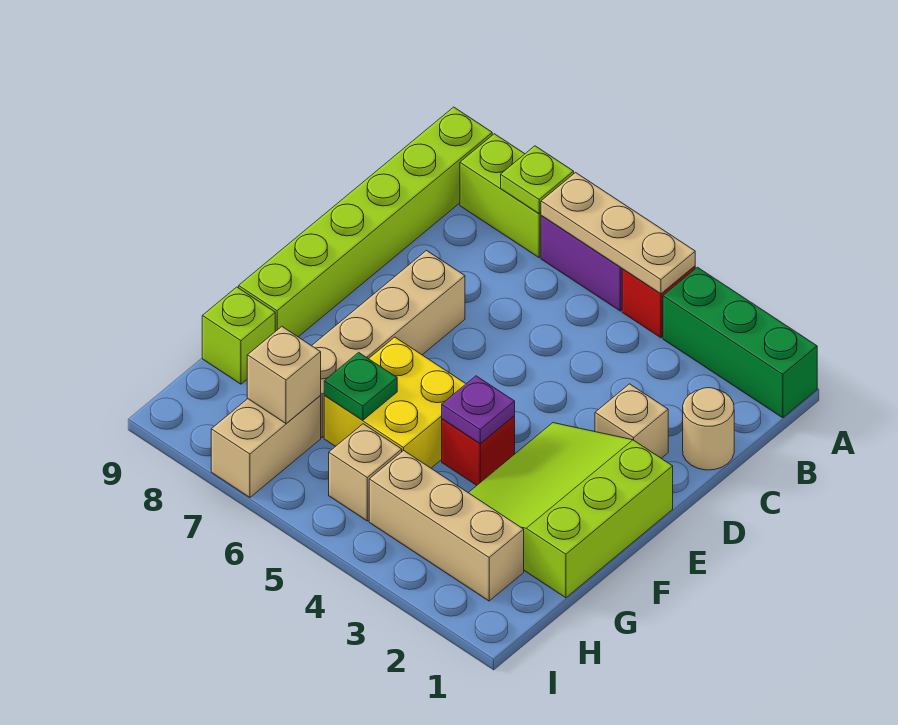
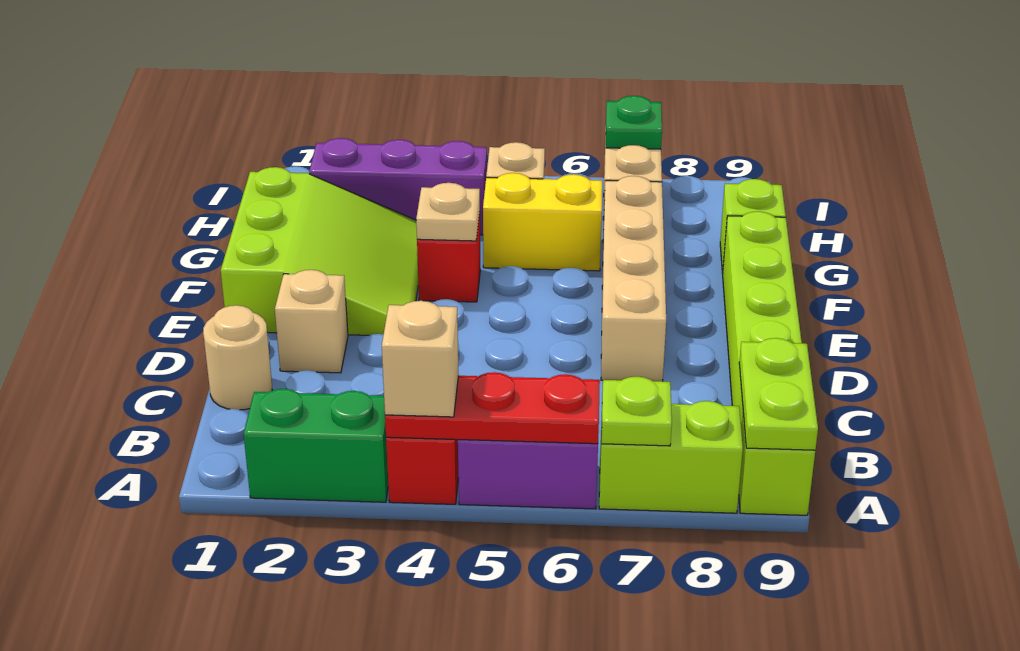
green brick A1:A3 level 1 -> green brick A2:A3 level 1
tan plate A4:A6 level 2 -> red plate A4:A6 level 2
none -> lime plate A9:B9 level 2
purple plate F4 level 2 -> tan plate F4 level 2
yellow brick F5:G6 level 1 -> yellow brick G5:G6 level 1
green plate G6 level 2 -> green plate I7 level 2
tan brick H2:H4 level 1 -> purple brick H2:H4 level 1
tan brick H7 level 2 -> tan brick A4 level 3

